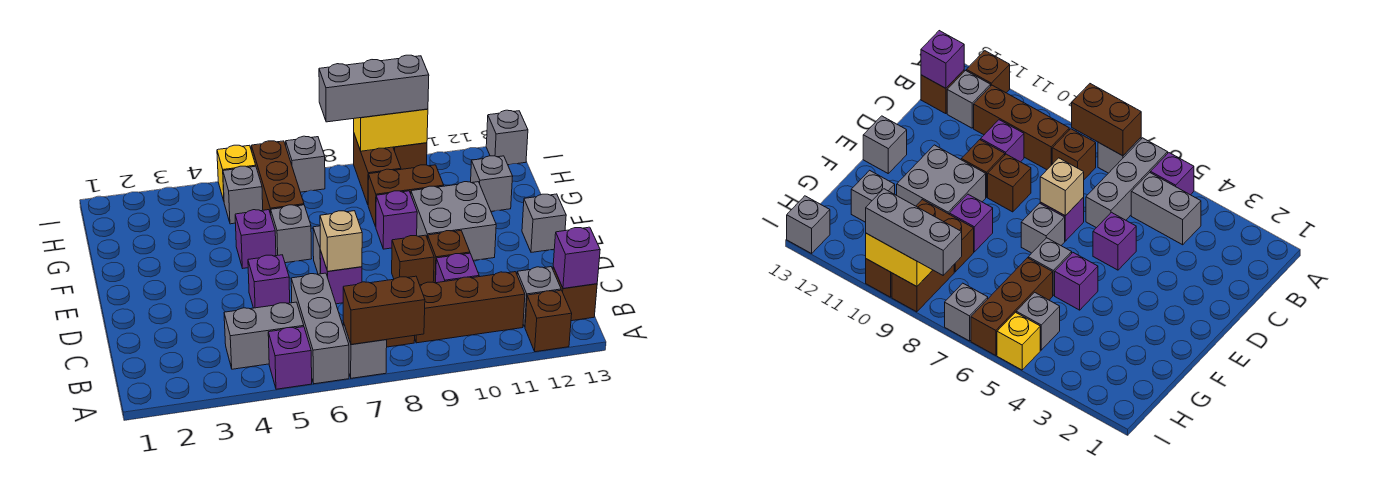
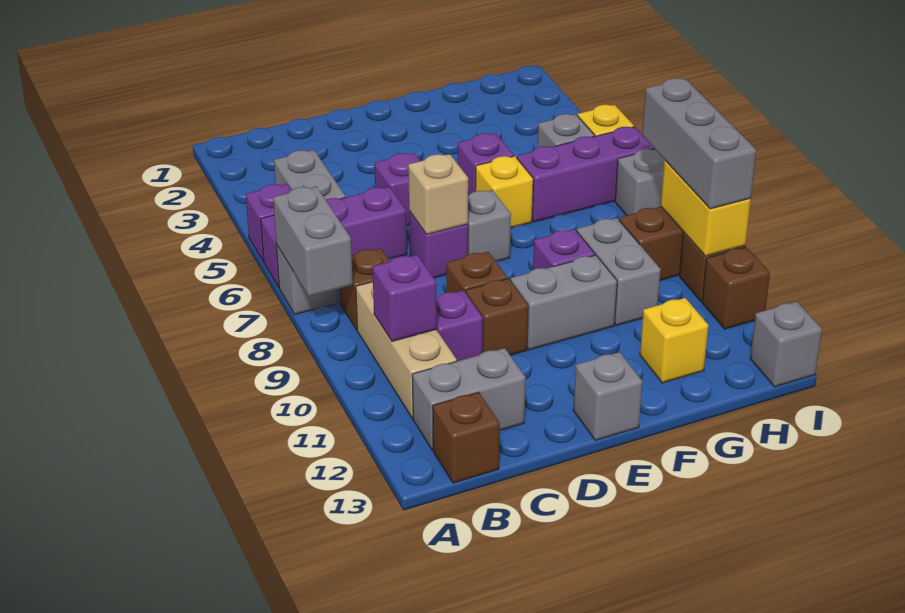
grey brick A6:C6 level 1 -> purple brick A6:C6 level 1
brown brick A7:A8 level 2 -> grey brick A7:A8 level 2
brown brick A12 level 1 -> brown brick I11 level 1
brown brick B9:B11 level 1 -> tan brick B9:B11 level 1
grey brick B12 level 1 -> grey brick B12:C12 level 1
purple brick B13 level 2 -> purple brick B10 level 2
grey brick E10:F11 level 1 -> grey brick E10:F10 level 1
grey brick F6 level 1 -> yellow brick F6 level 1
brown brick G6:I6 level 1 -> purple brick G6:I6 level 1
brown brick G9:G10 level 1 -> grey brick G9:G10 level 1
grey brick G12 level 1 -> yellow brick G12 level 1

